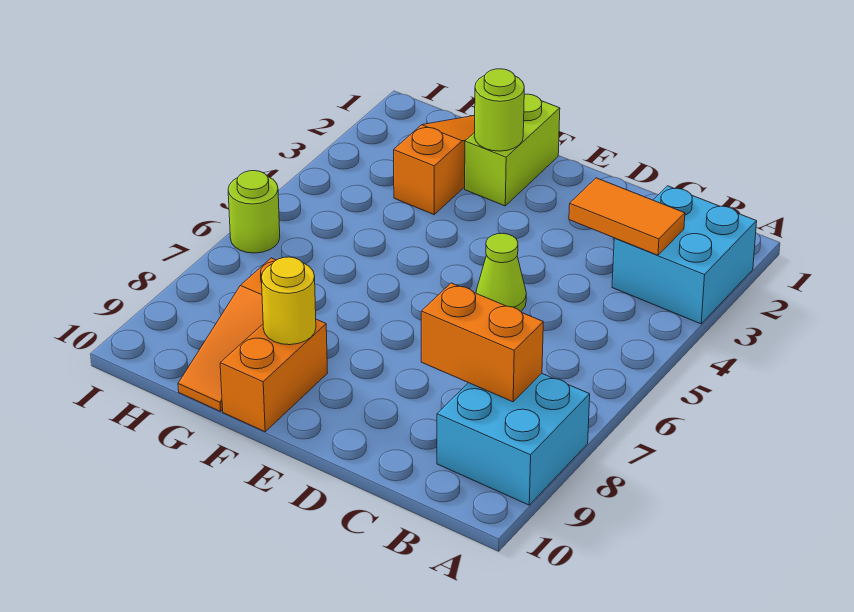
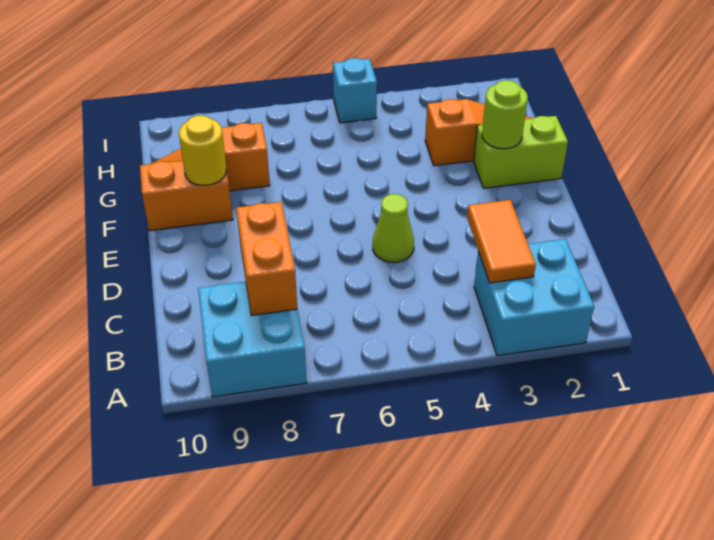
none -> cyan brick I5 level 1
lime round brick I6 level 1 -> none

